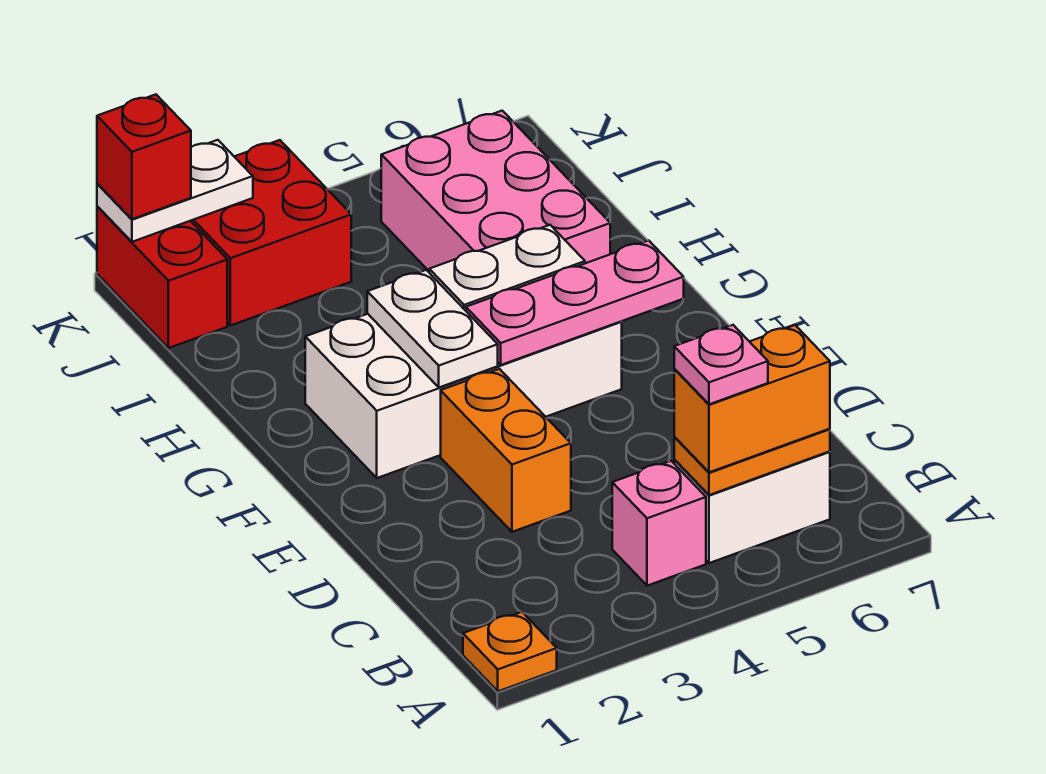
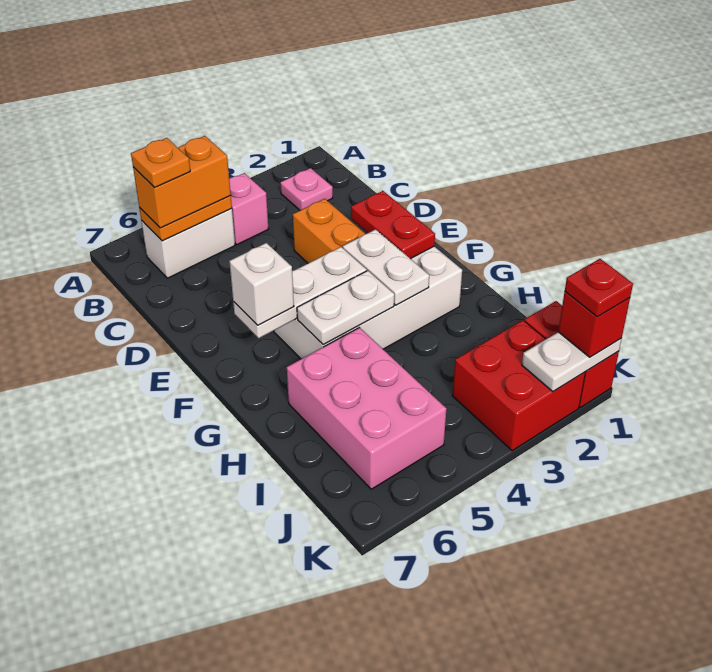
orange plate A1 level 1 -> orange plate B6 level 4
pink plate B5 level 4 -> pink plate B2 level 1
none -> red plate E2:F2 level 2
pink plate F4:F6 level 2 -> white plate F4:F6 level 2
none -> white brick F6 level 3
none -> red plate K1 level 4

